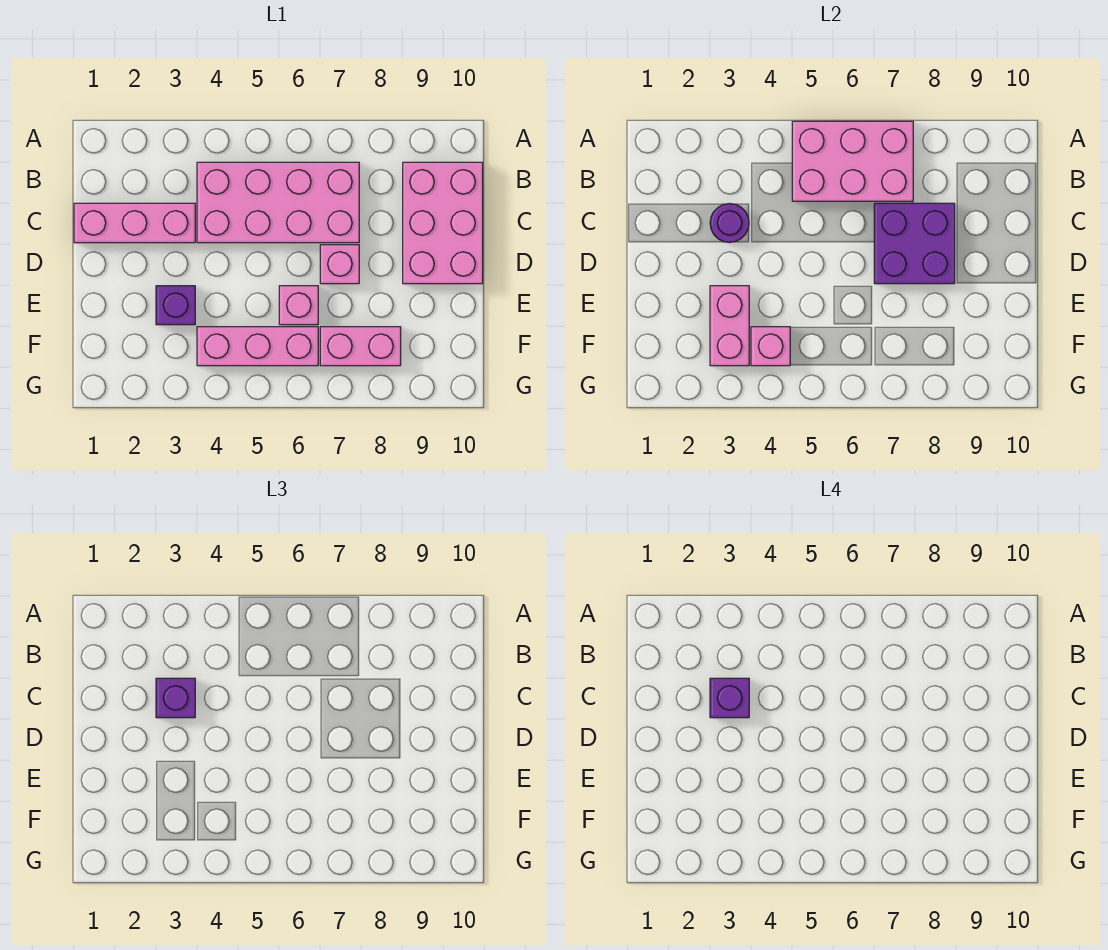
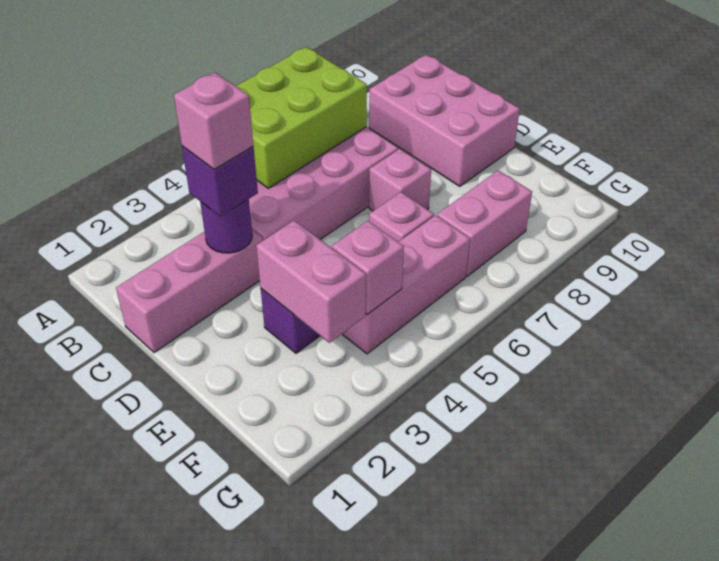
pink brick A5:B7 level 2 -> lime brick A5:B7 level 2
purple brick C3 level 4 -> pink brick C3 level 4
purple brick C7:D8 level 2 -> none

